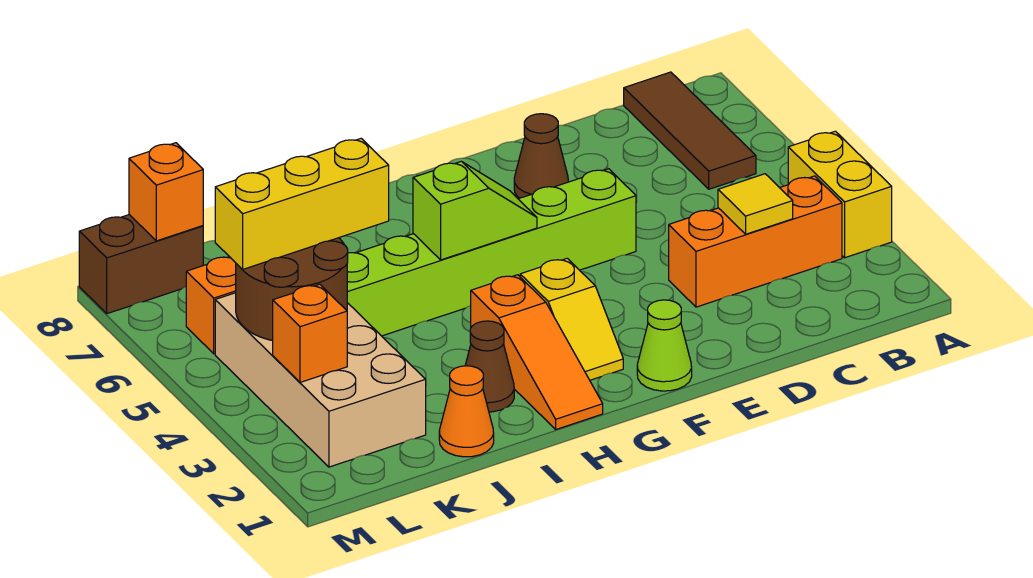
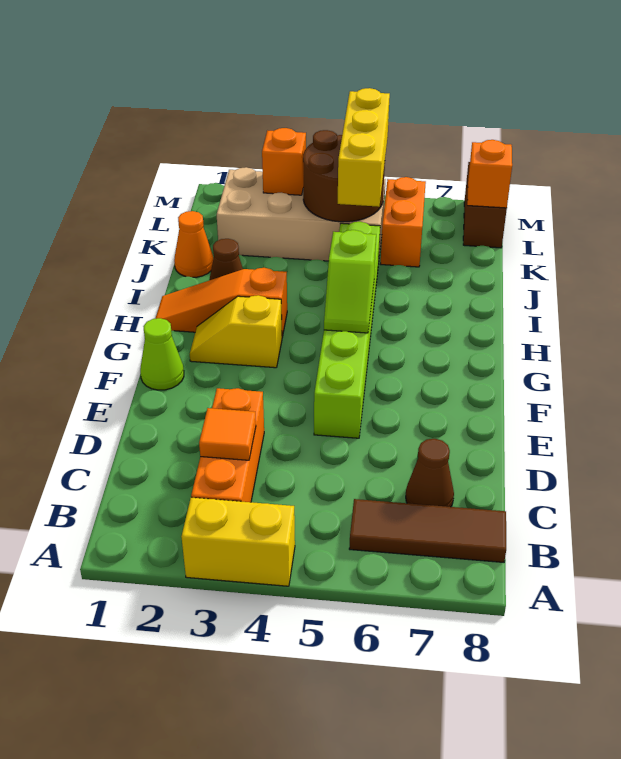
yellow tile C3 level 2 -> orange tile C3 level 2
brown cone E7 level 1 -> brown cone C7 level 1

